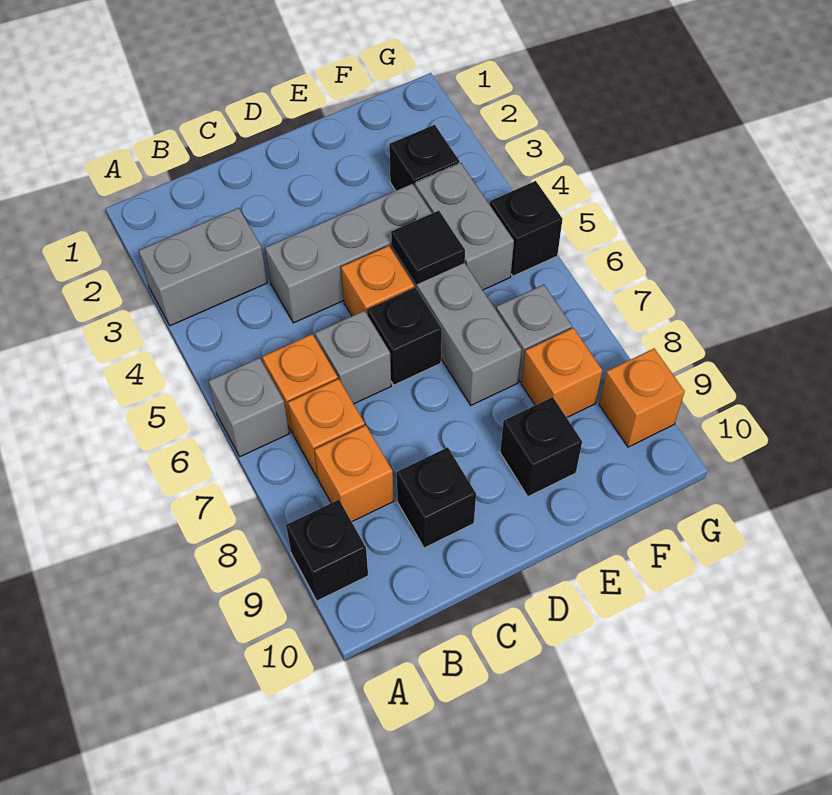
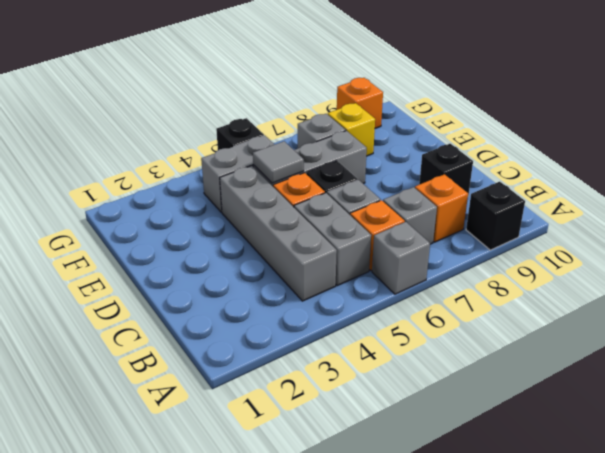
grey brick A3:B3 level 1 -> grey brick B5:C5 level 1
orange brick B7 level 1 -> grey brick B7 level 1
grey brick C4:E4 level 1 -> grey brick B4:E4 level 1
black tile E5 level 2 -> grey tile E5 level 2
black brick E9 level 1 -> none
black brick F3 level 1 -> none
orange brick F8 level 1 -> yellow brick F8 level 1

